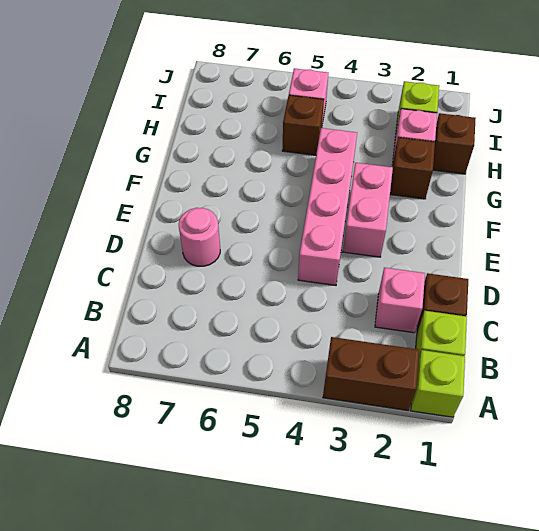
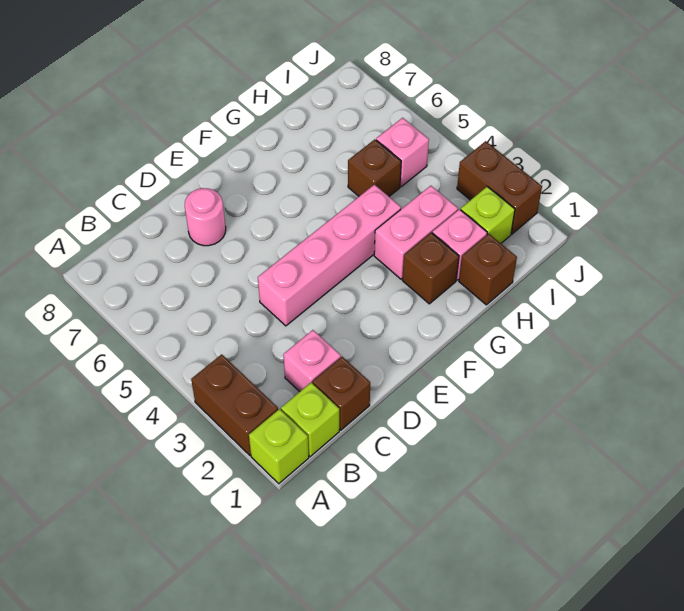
pink brick E3:F3 level 1 -> pink brick G3:H3 level 1
none -> brown brick J2:J3 level 1

